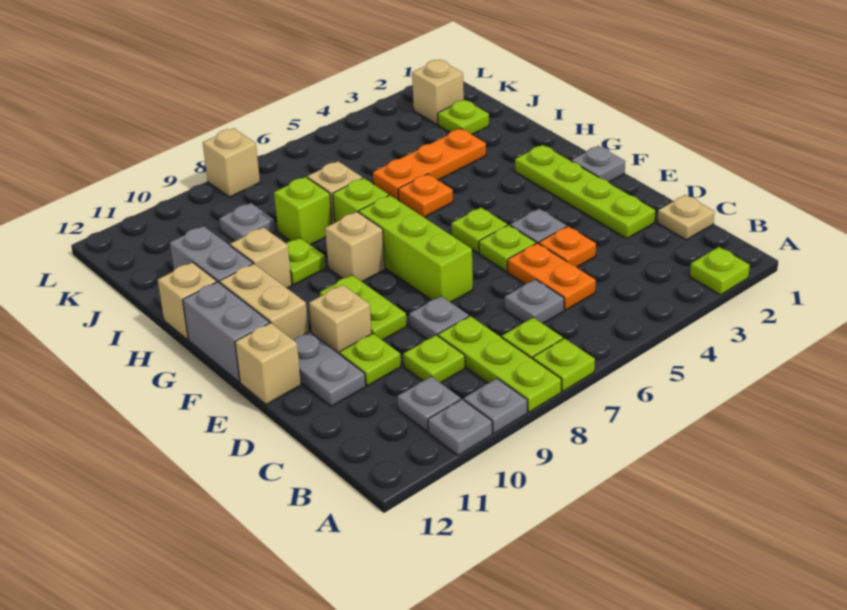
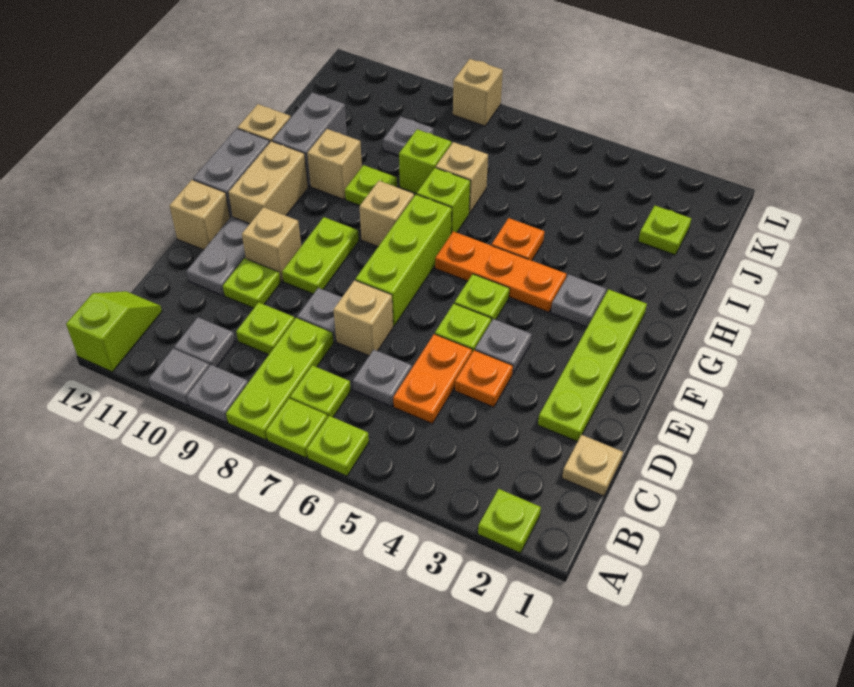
none -> lime plate A6 level 1
none -> lime slope A12:B12 level 1 top A
grey plate F1 level 1 -> grey plate G3 level 1
orange plate I3:I5 level 1 -> orange plate G4:G6 level 1
tan brick K2 level 1 -> tan brick D7 level 1

